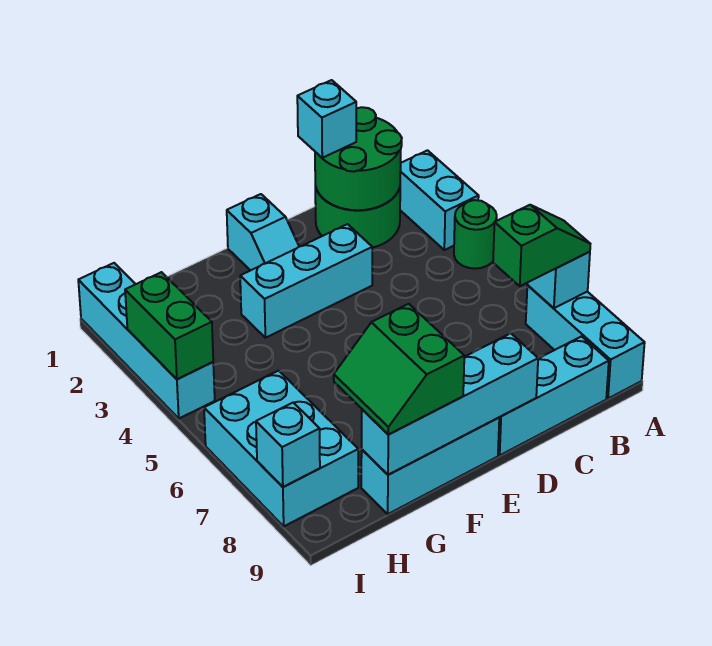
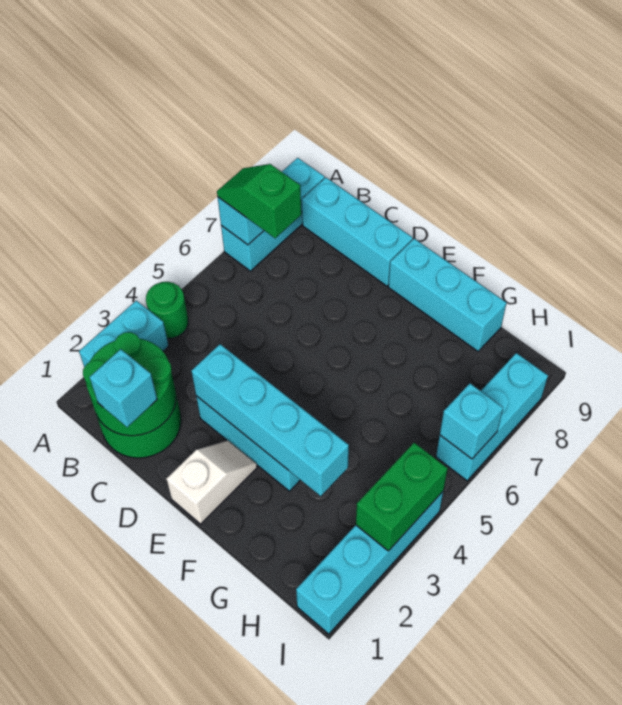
cyan brick D9:G9 level 2 -> cyan brick D3:G3 level 2
cyan slope E1:E2 level 1 top 1 -> white slope E1:E2 level 1 top 1
green slope F8:G9 level 3 top F -> none
cyan brick H6:I8 level 1 -> cyan brick I6:I8 level 1
cyan brick I8 level 2 -> cyan brick I6 level 2

